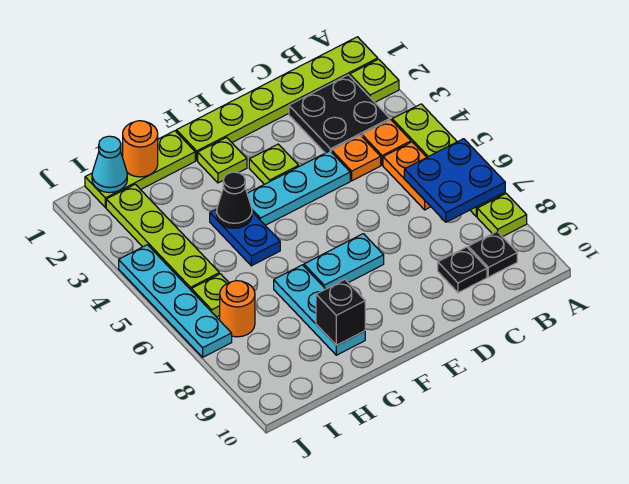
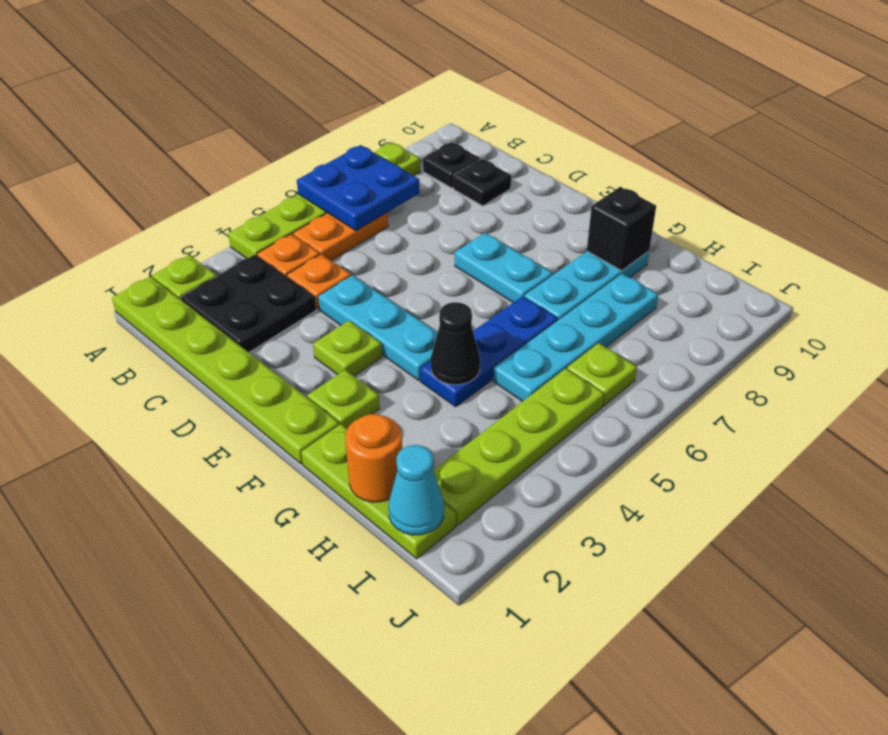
blue plate G4:G5 level 1 -> blue plate G4:G6 level 1
orange round brick I7 level 1 -> none
cyan plate J4:J7 level 1 -> cyan plate H5:H8 level 1

